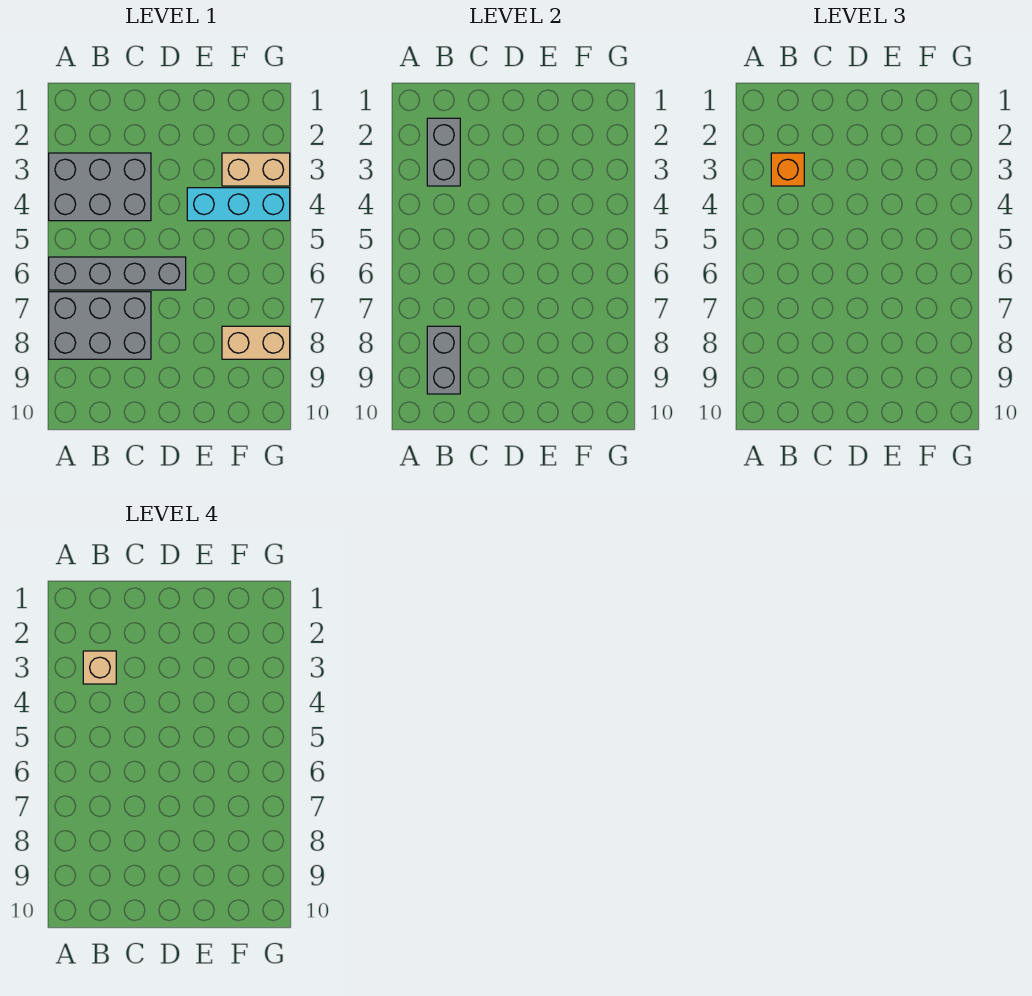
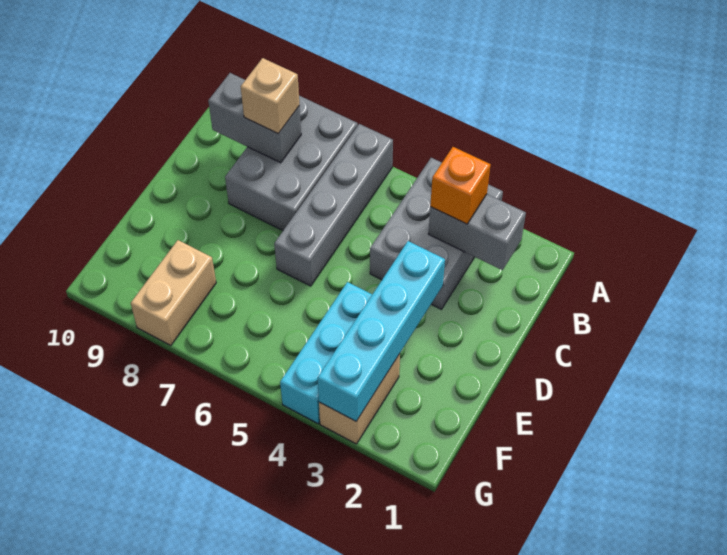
tan brick B3 level 4 -> tan brick B8 level 3
none -> cyan brick D3:G3 level 2

